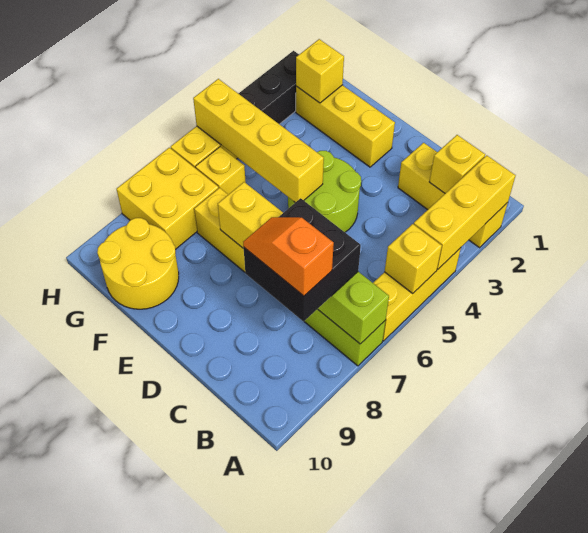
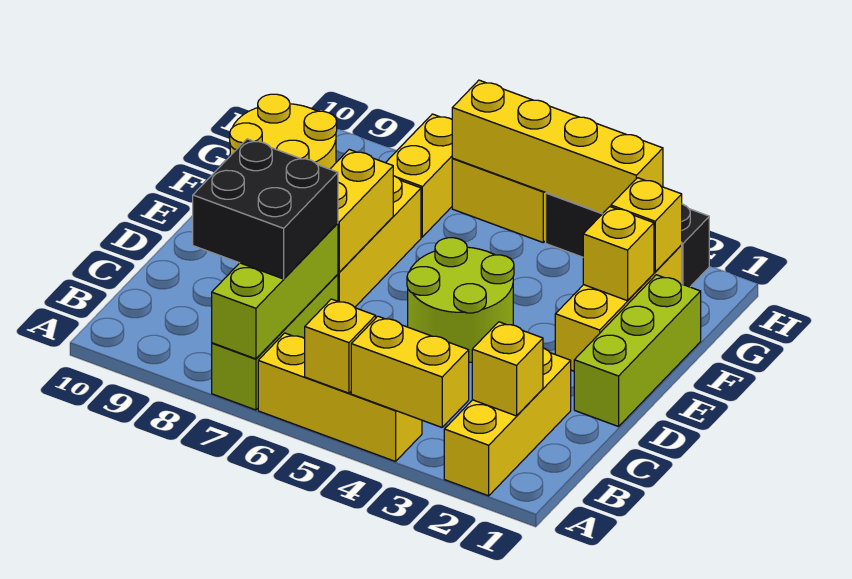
yellow brick A2:A4 level 2 -> yellow brick A3:A4 level 2
orange slope B8:C8 level 4 top B -> none
none -> lime brick D1:F1 level 1
yellow brick E5:H5 level 2 -> yellow brick H3:H6 level 2
yellow brick G6 level 1 -> yellow brick F2 level 2
yellow brick G7:H8 level 1 -> yellow brick G7:H7 level 1

